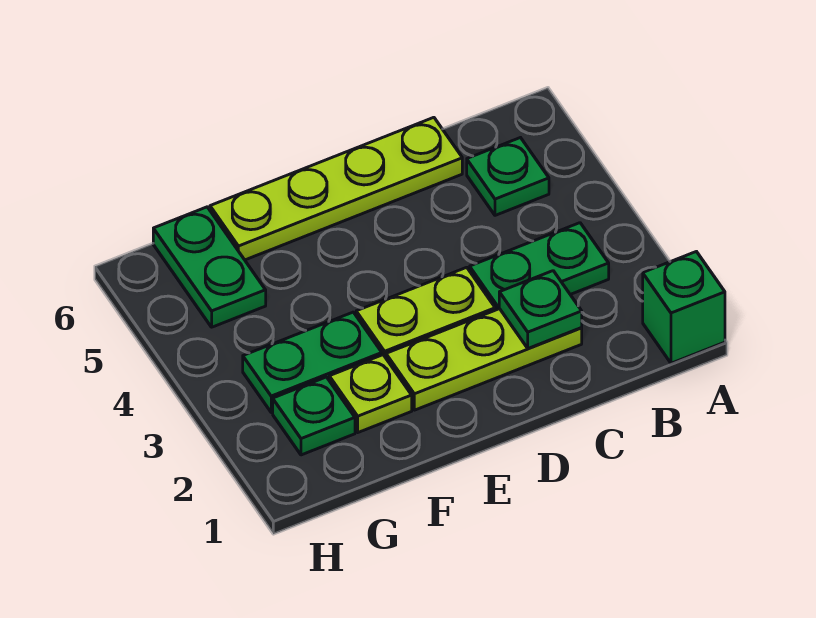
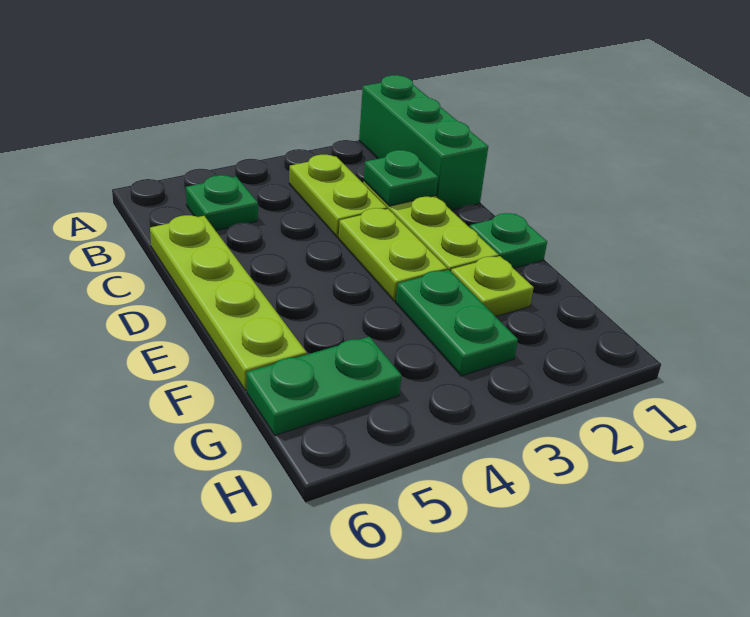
green brick A1 level 1 -> green brick A1:C1 level 1
green plate B3:C3 level 1 -> lime plate B3:C3 level 1
green plate G2 level 1 -> green plate E1 level 1

